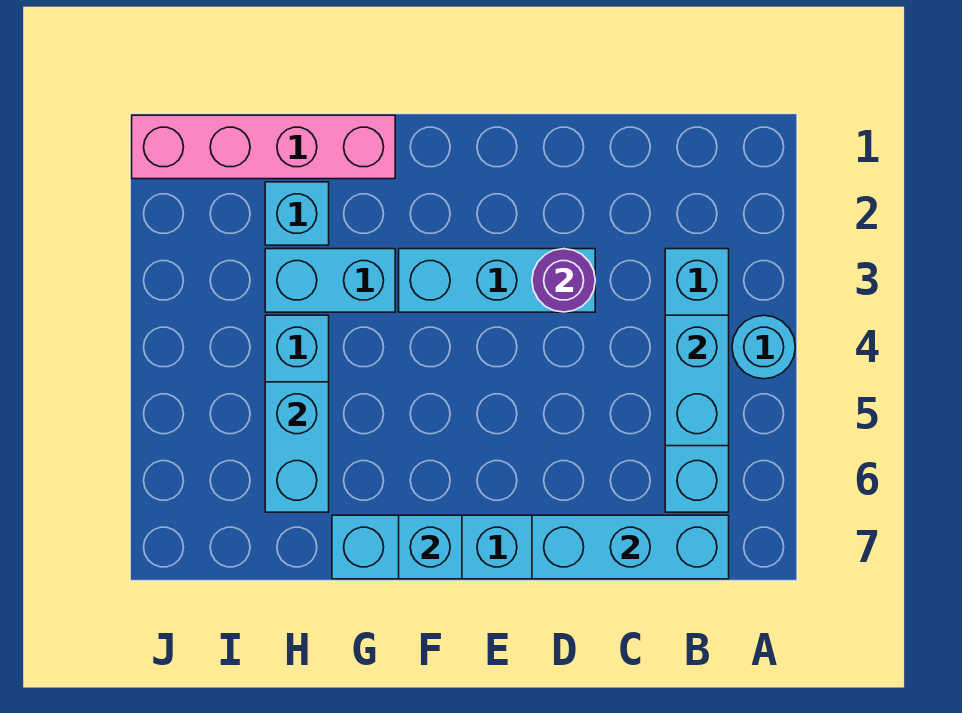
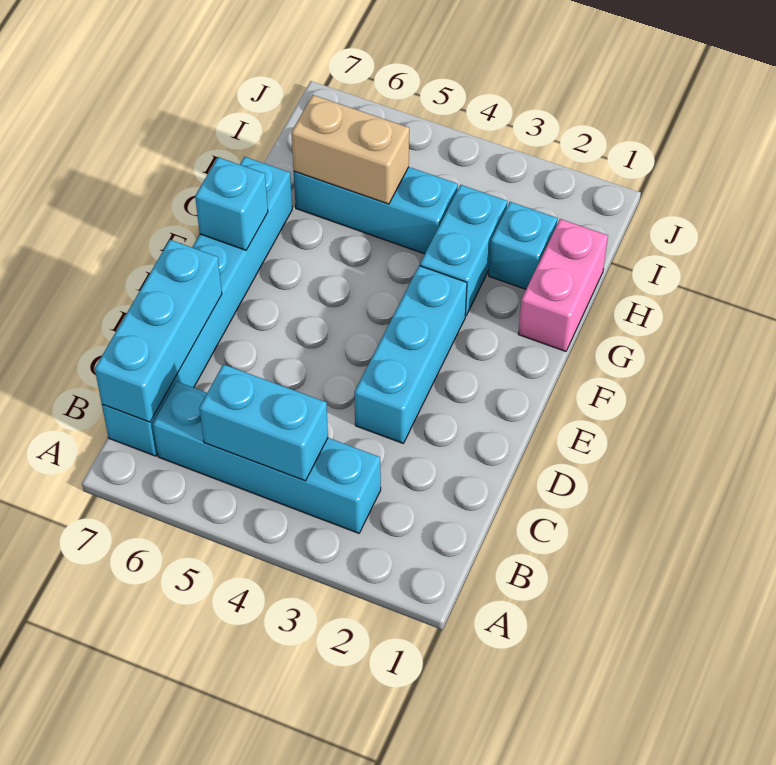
cyan round brick A4 level 1 -> none
purple round brick D3 level 2 -> none
pink brick G1:J1 level 1 -> pink brick G1:H1 level 1
cyan brick H5:H6 level 2 -> tan brick H5:H6 level 2

